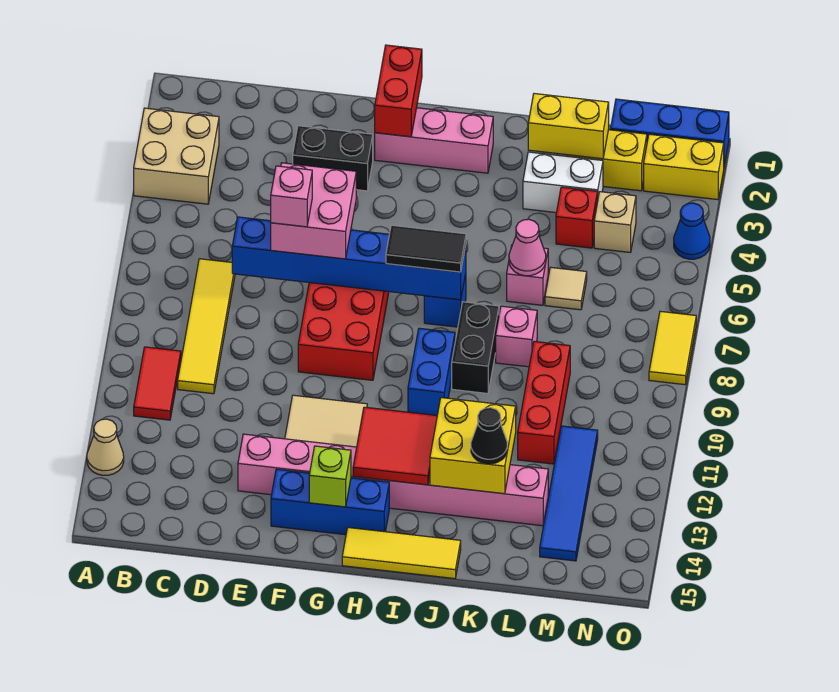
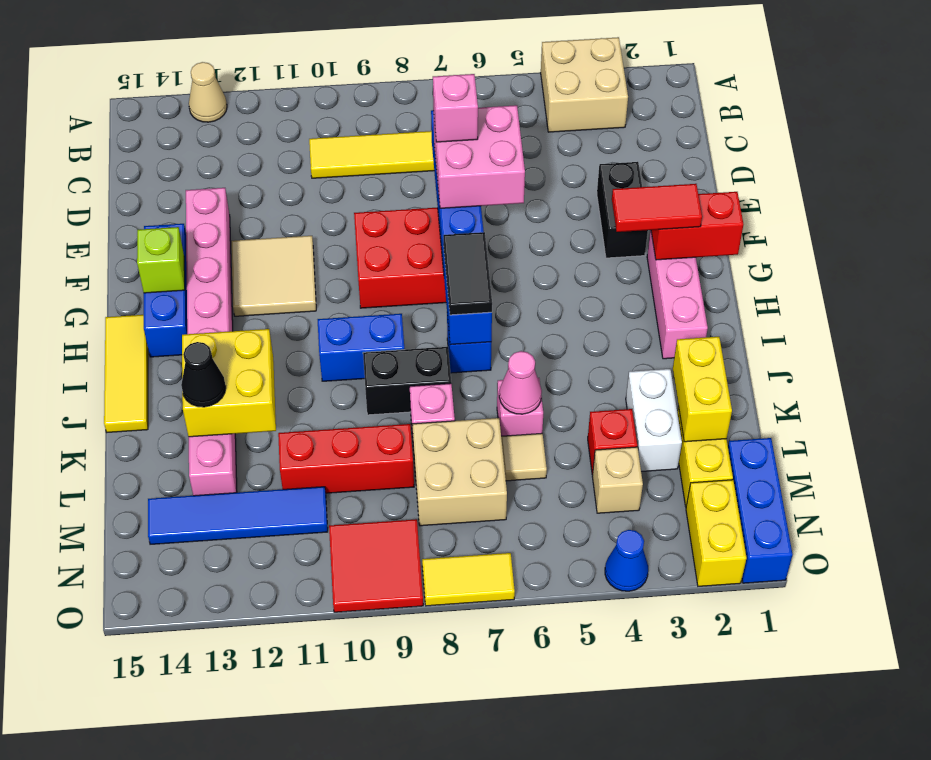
red tile B10:B11 level 1 -> red tile G2:G3 level 3
red tile H12:I13 level 2 -> red tile N9:O10 level 1
none -> tan brick L7:M8 level 1

